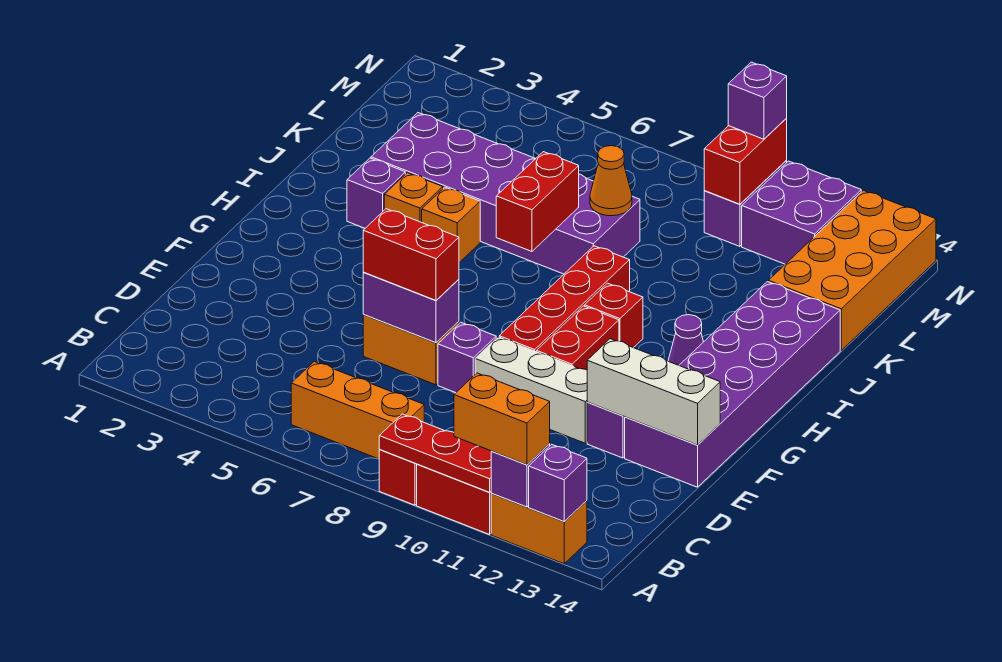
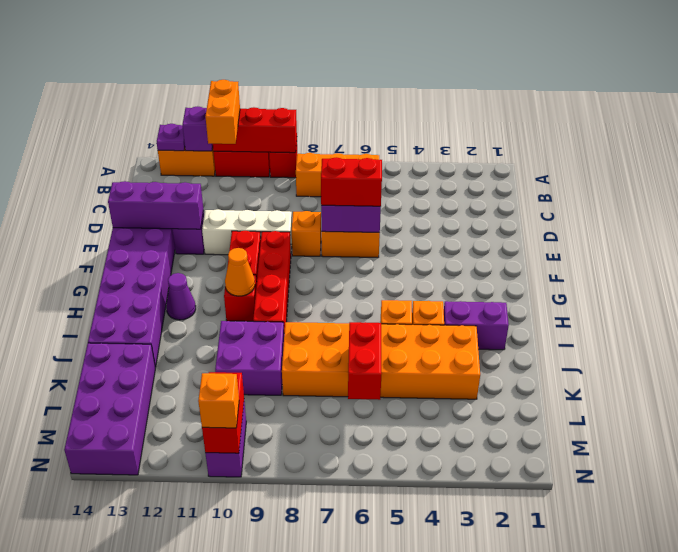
red plate A9:A11 level 2 -> red brick A9:A11 level 2
orange brick A11:A12 level 3 -> orange brick A11:B11 level 3
purple brick A13 level 2 -> purple plate A13 level 2
purple brick E8 level 1 -> orange brick E8 level 1
white brick E12:E14 level 2 -> purple brick E12:E14 level 2
purple brick I3 level 1 -> purple brick I2:I3 level 1
red brick I7:J7 level 2 -> red brick K6:L6 level 2
purple brick J3:K8 level 1 -> orange brick J3:K8 level 1
orange cone K8 level 2 -> orange cone H10 level 2
orange brick K13:N14 level 1 -> purple brick K13:N14 level 1
purple brick M11:N12 level 1 -> purple brick J9:K10 level 1
purple brick N10 level 3 -> orange brick N10 level 3

